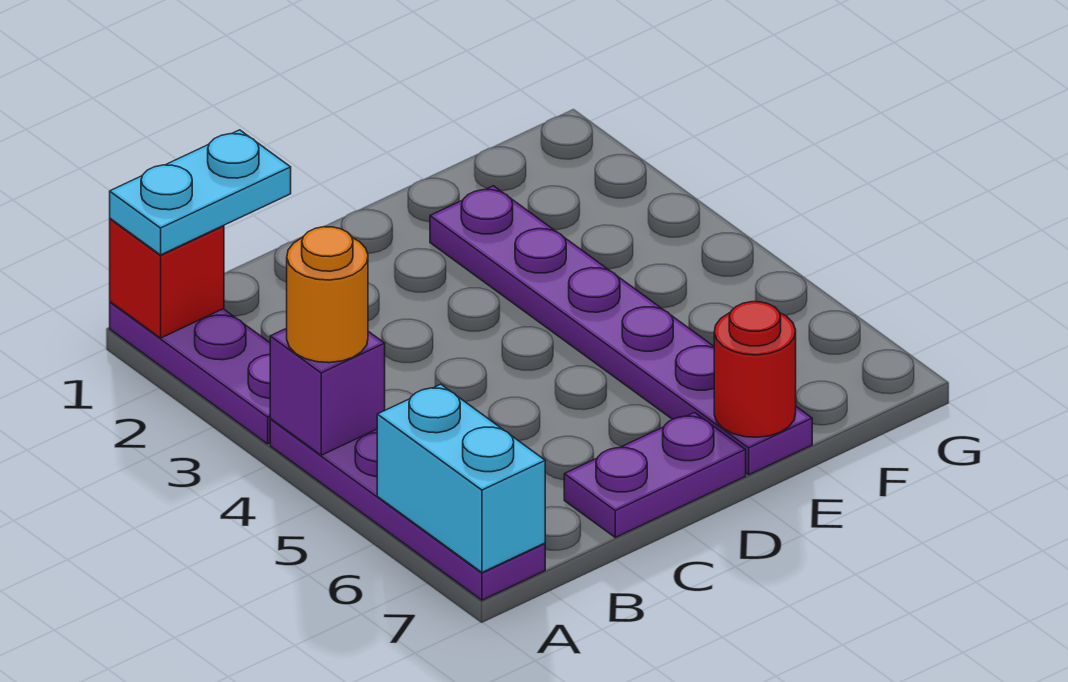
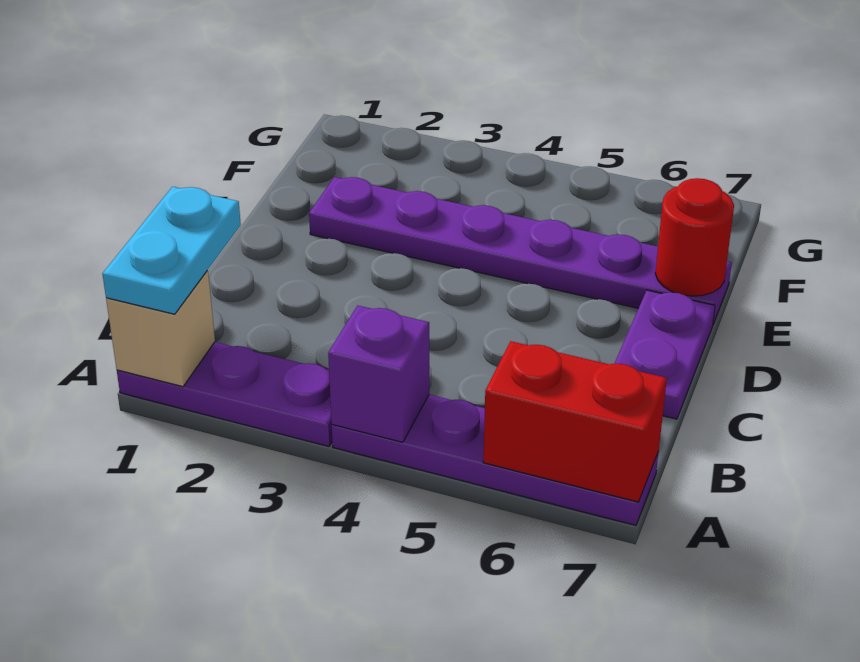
red brick A1 level 2 -> tan brick A1 level 2
orange round brick A4 level 3 -> none
cyan brick A6:A7 level 2 -> red brick A6:A7 level 2

